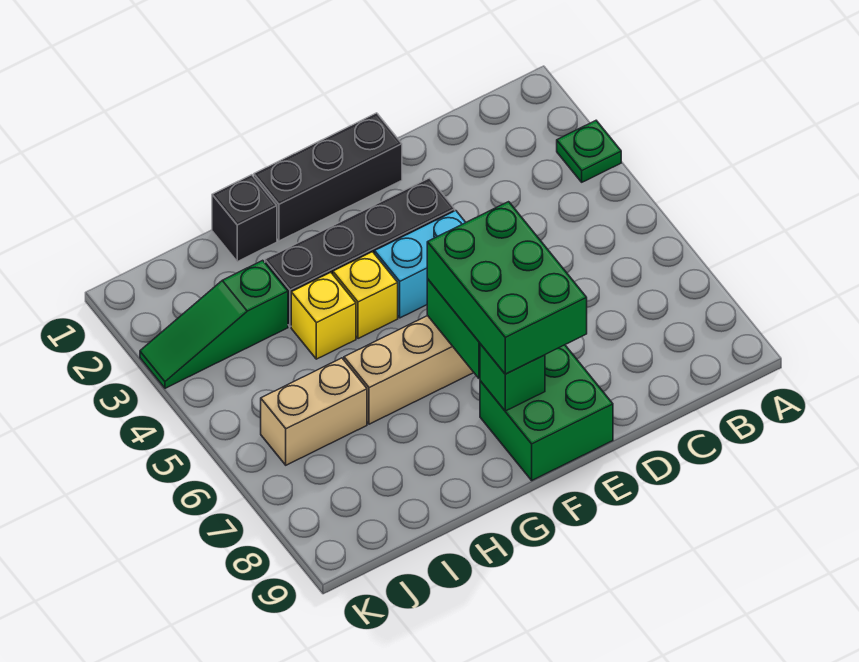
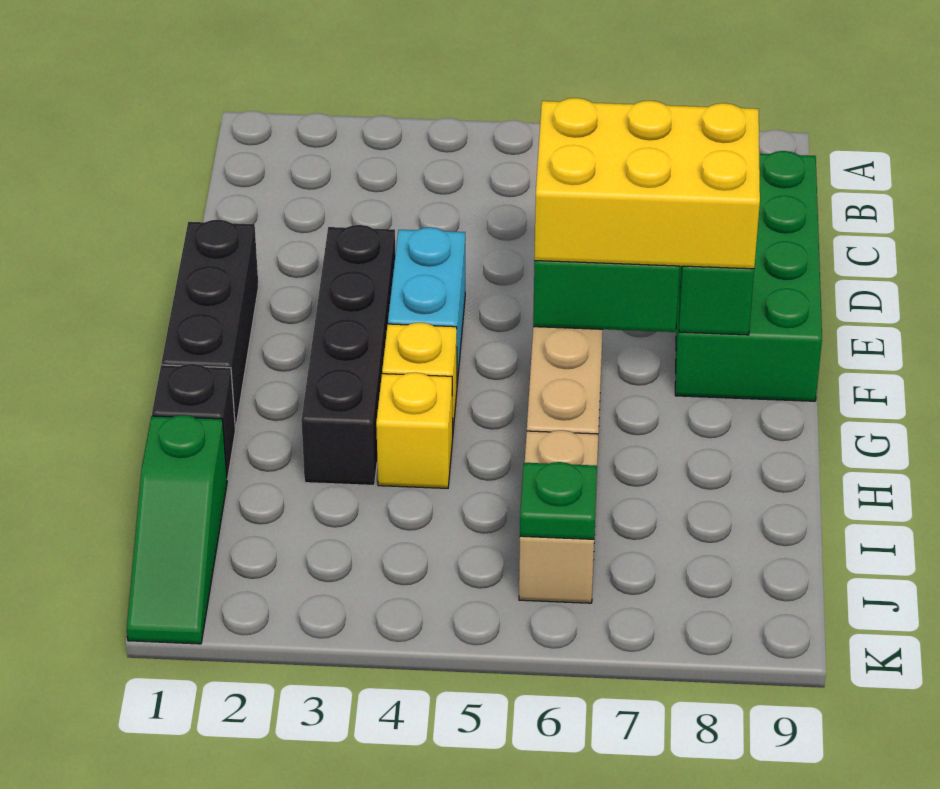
green plate A3 level 1 -> green plate J6 level 2
green brick E6:F8 level 3 -> yellow brick E6:F8 level 3
green brick E8:F9 level 1 -> green brick C8:F9 level 1
green slope I3:K3 level 1 top I -> green slope I1:K1 level 1 top I

